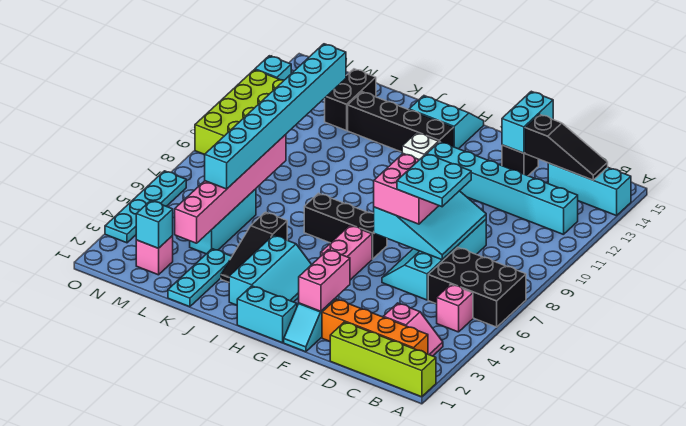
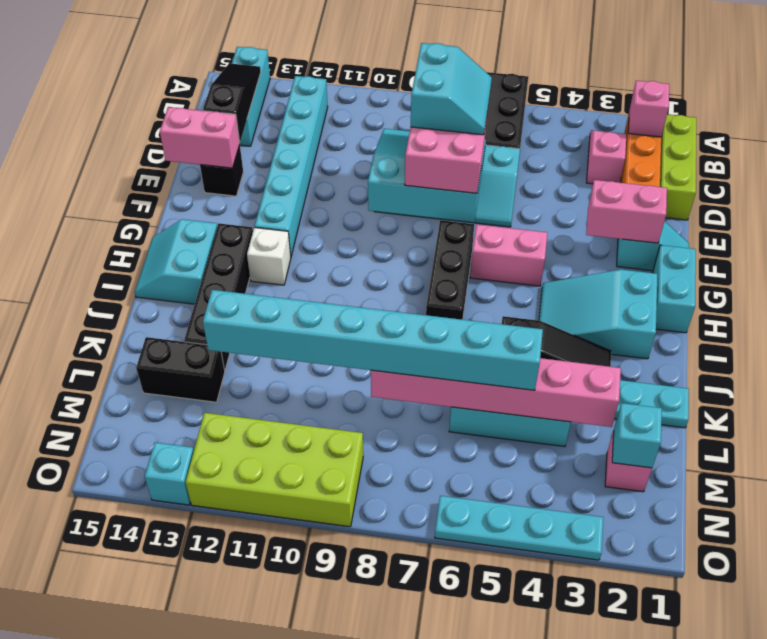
lime brick A1:D1 level 1 -> lime brick B1:D1 level 1
pink brick B5 level 1 -> pink brick B2 level 2
cyan plate D7:E8 level 4 -> cyan slope D7:E8 level 4 top 8
cyan brick E14:E15 level 2 -> pink brick E14:E15 level 2
cyan slope H2:I4 level 1 top I -> cyan slope H2:I4 level 1 top 2

